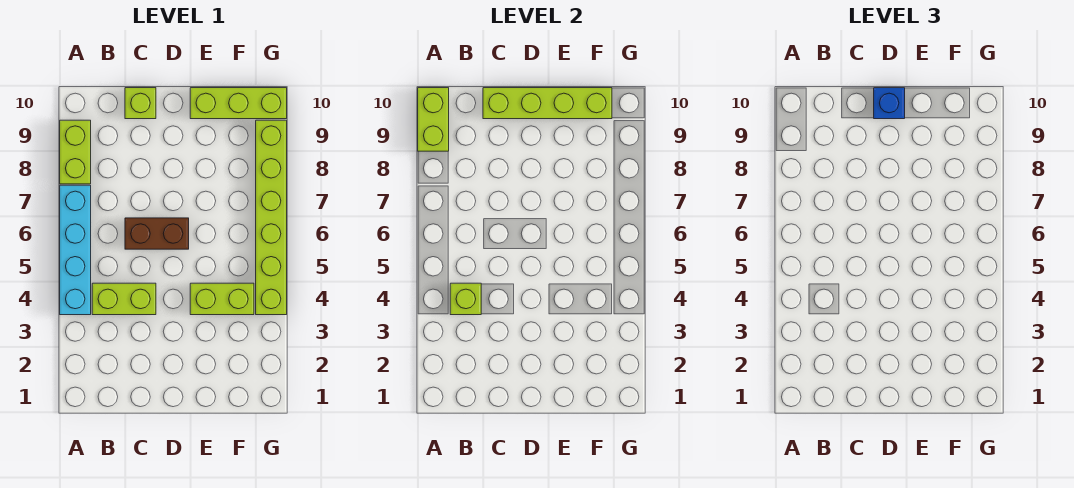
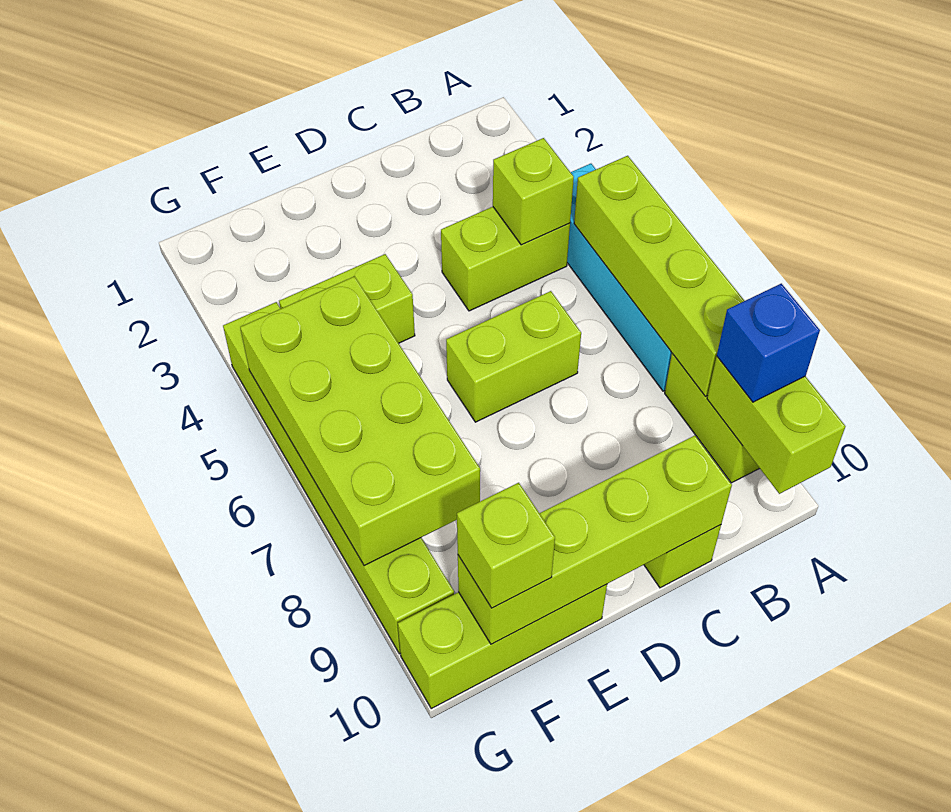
none -> lime brick A5:A8 level 2
brown brick C6:D6 level 1 -> lime brick C6:D6 level 1
blue brick D10 level 3 -> blue brick A9 level 3
none -> lime brick F5:G8 level 2
none -> lime brick F10 level 3

